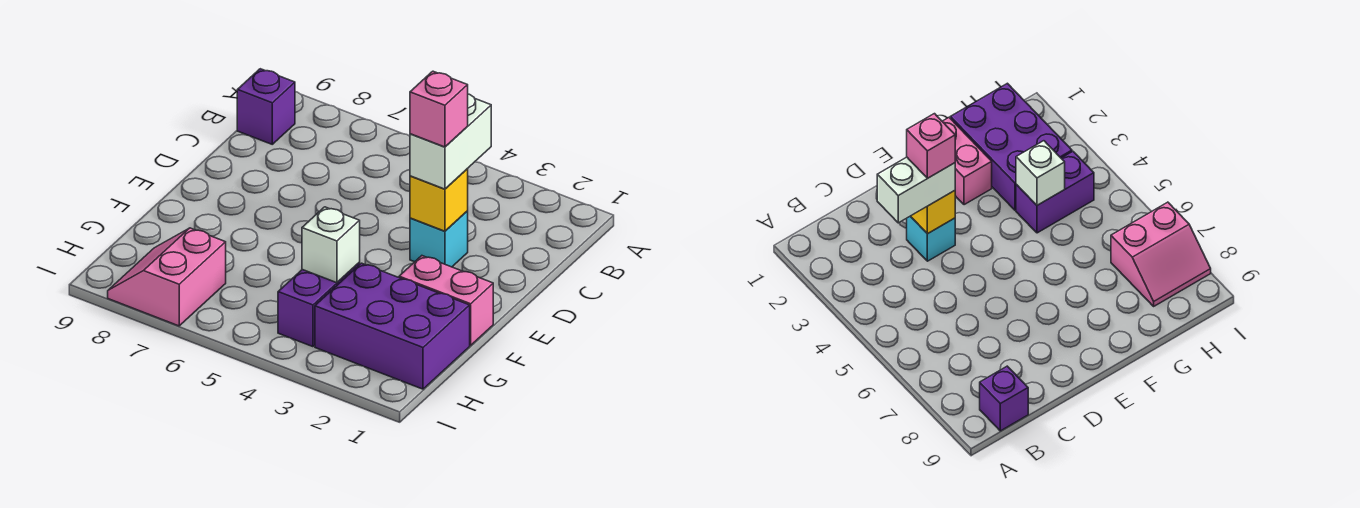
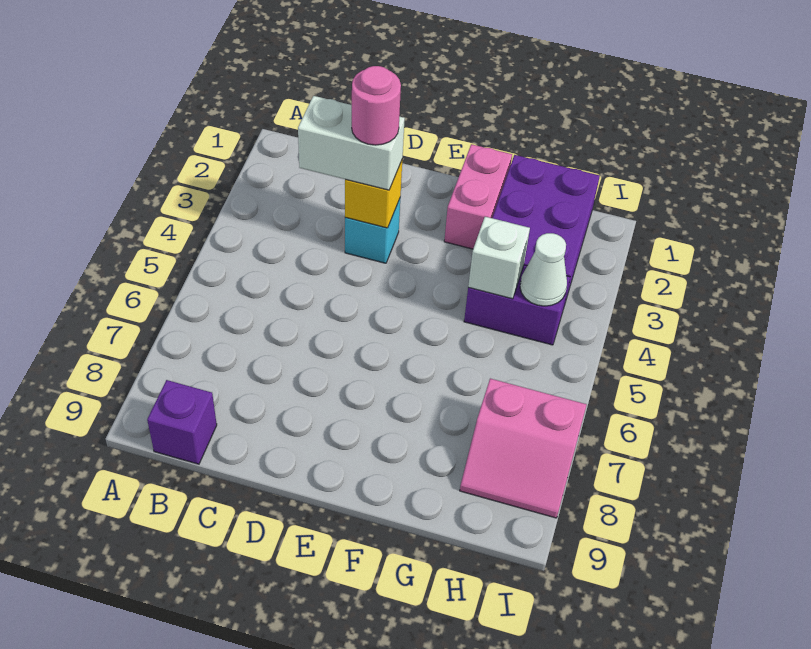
pink brick D3 level 4 -> pink round brick D3 level 4
none -> white cone H4 level 2

